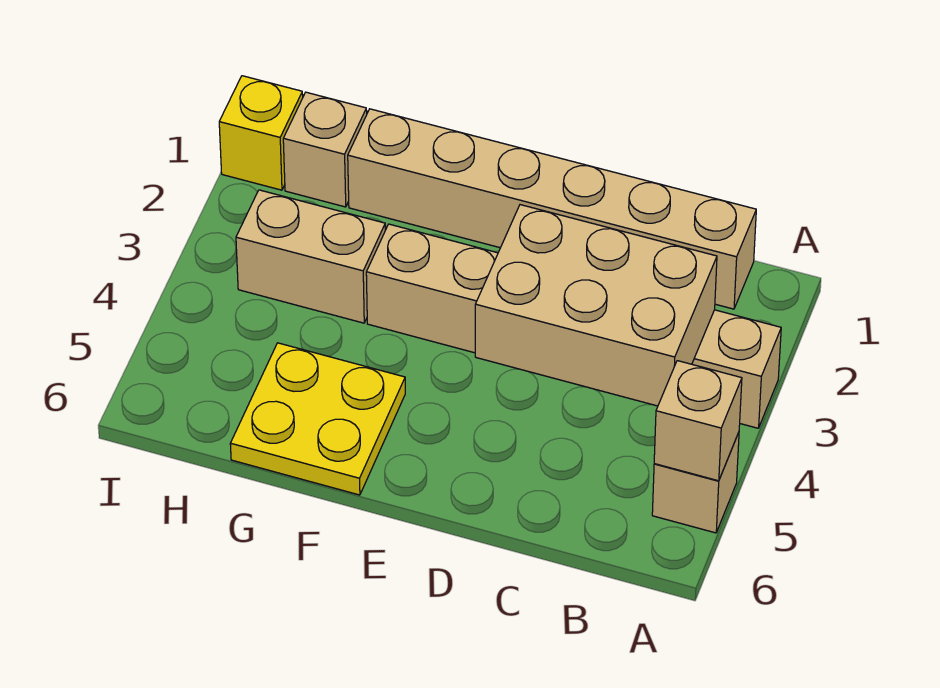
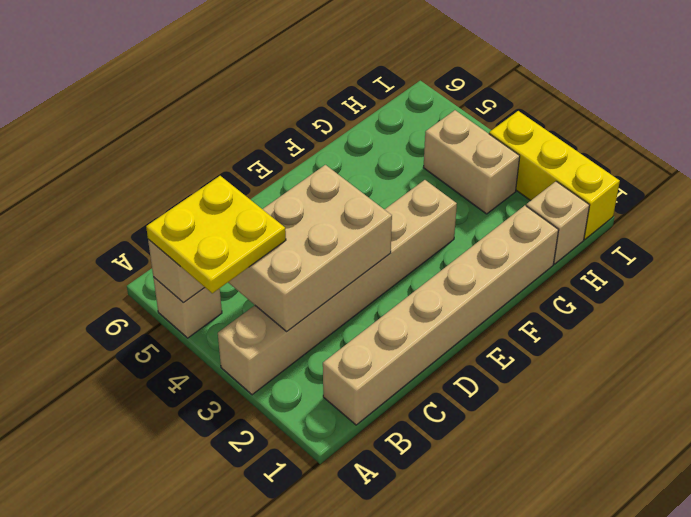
yellow plate F5:G6 level 1 -> yellow plate A4:B5 level 3
tan brick G3:H3 level 1 -> tan brick H3:H4 level 1
yellow brick I1 level 1 -> yellow brick I1:I3 level 1

